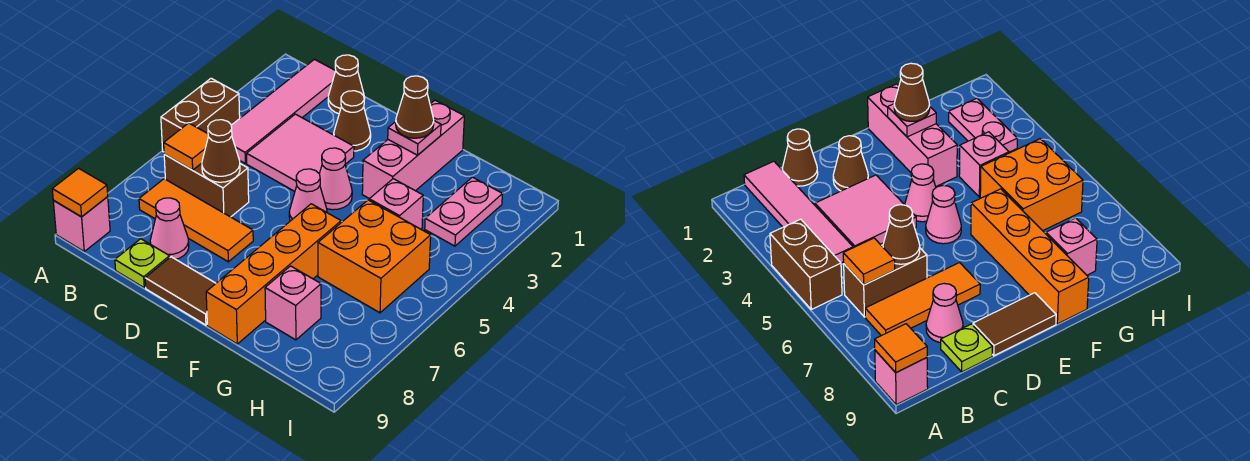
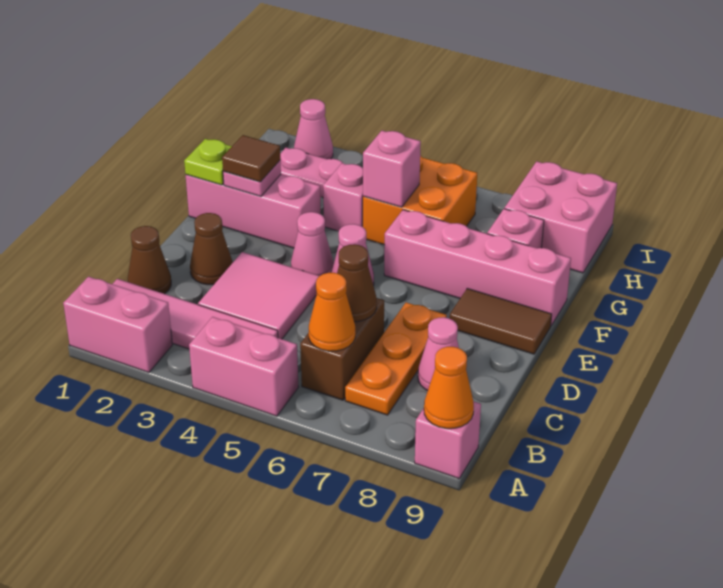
none -> pink brick A1:A2 level 1
brown brick A4:A5 level 1 -> pink brick A4:A5 level 1
orange tile A9 level 2 -> orange cone A9 level 2
orange tile B6 level 2 -> orange cone B6 level 2
orange tile B7:D7 level 1 -> orange plate B7:D7 level 1
lime plate C9 level 1 -> lime plate F1 level 2
brown tile D9:E9 level 1 -> brown tile E8:E9 level 1
brown cone F2 level 3 -> brown tile F2 level 3
orange brick F6:F9 level 1 -> pink brick F6:F9 level 1
none -> pink brick G5 level 2
none -> pink brick H8:I9 level 1
none -> pink cone I2 level 1

